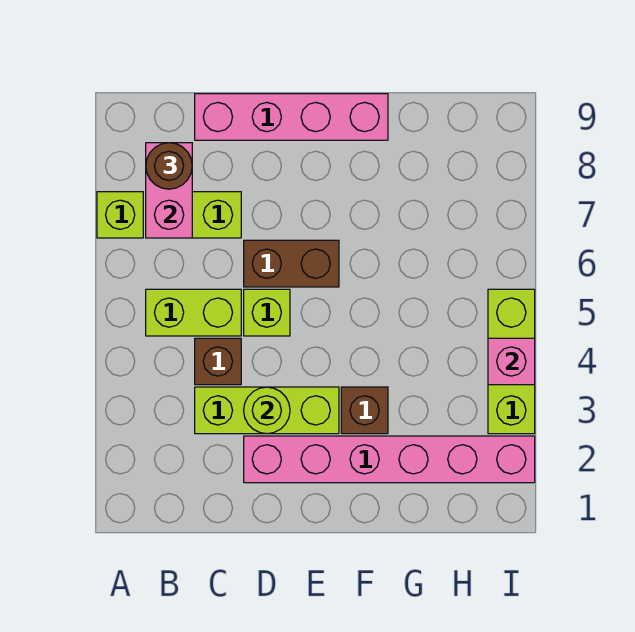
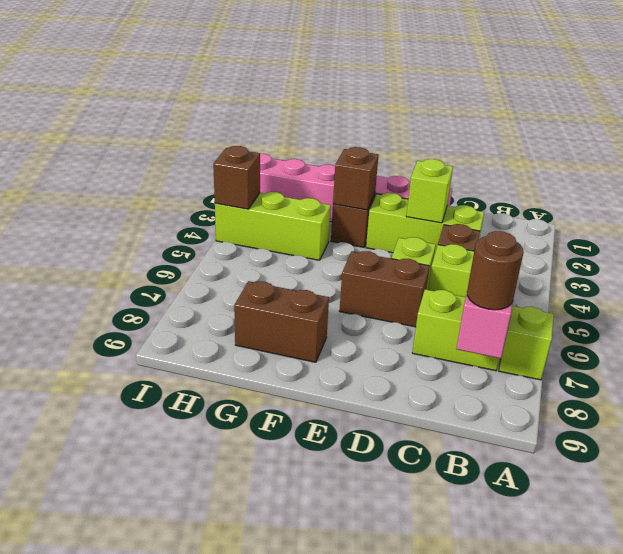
pink brick C9:F9 level 1 -> none
lime round brick D3 level 2 -> lime brick D3 level 2
none -> brown brick F3 level 2
none -> brown brick F8:G8 level 1
lime brick I3:I5 level 1 -> lime brick G4:I4 level 1
pink brick I4 level 2 -> brown brick I4 level 2

